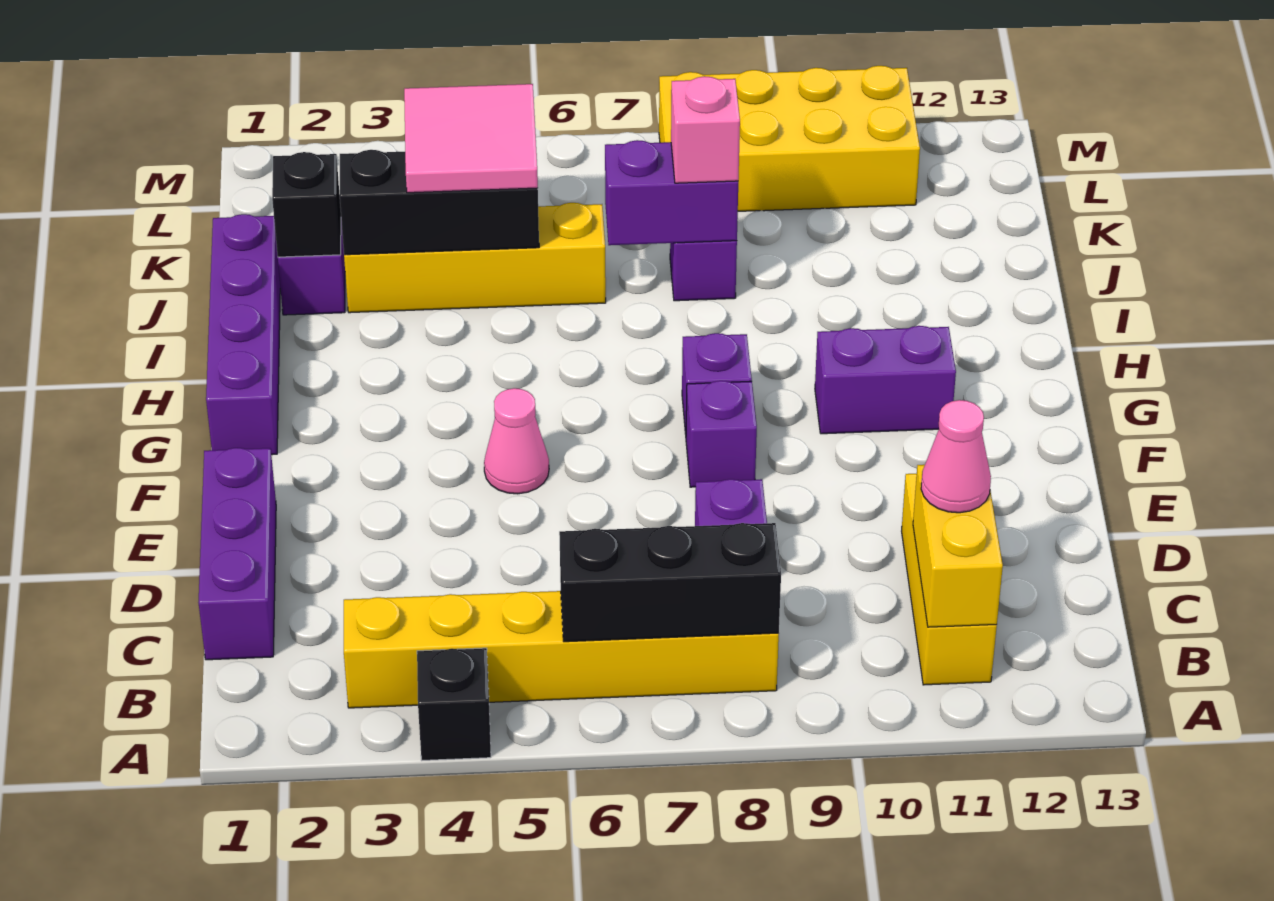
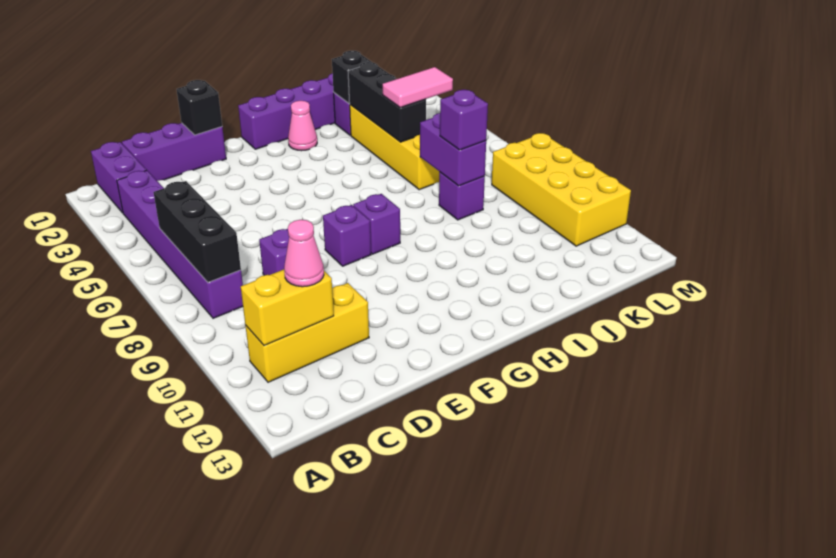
black brick A4 level 1 -> black brick E1 level 2
yellow brick B3:B8 level 1 -> purple brick B3:B8 level 1
pink cone F5 level 1 -> pink cone H2 level 1
purple brick G10:G11 level 1 -> purple brick B1:B2 level 1
pink tile J4:K5 level 3 -> pink tile J5:K5 level 3
pink brick J8 level 3 -> purple brick J8 level 3

